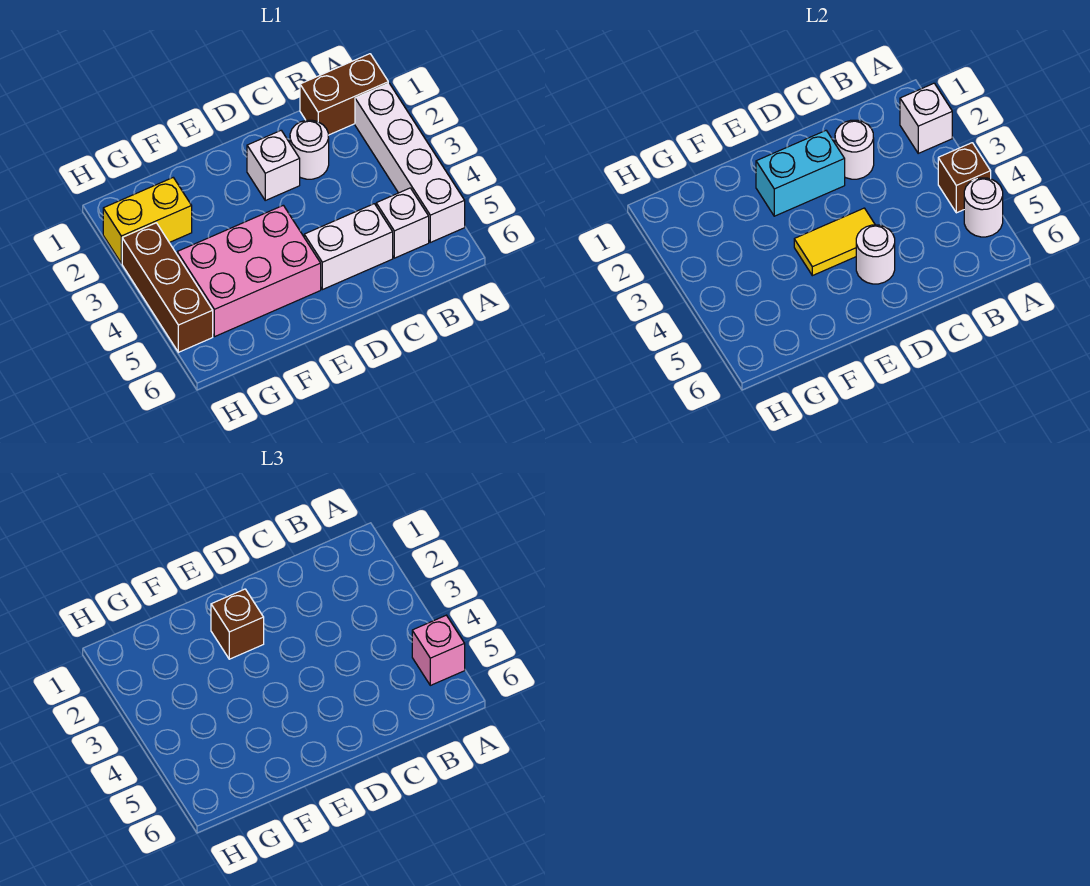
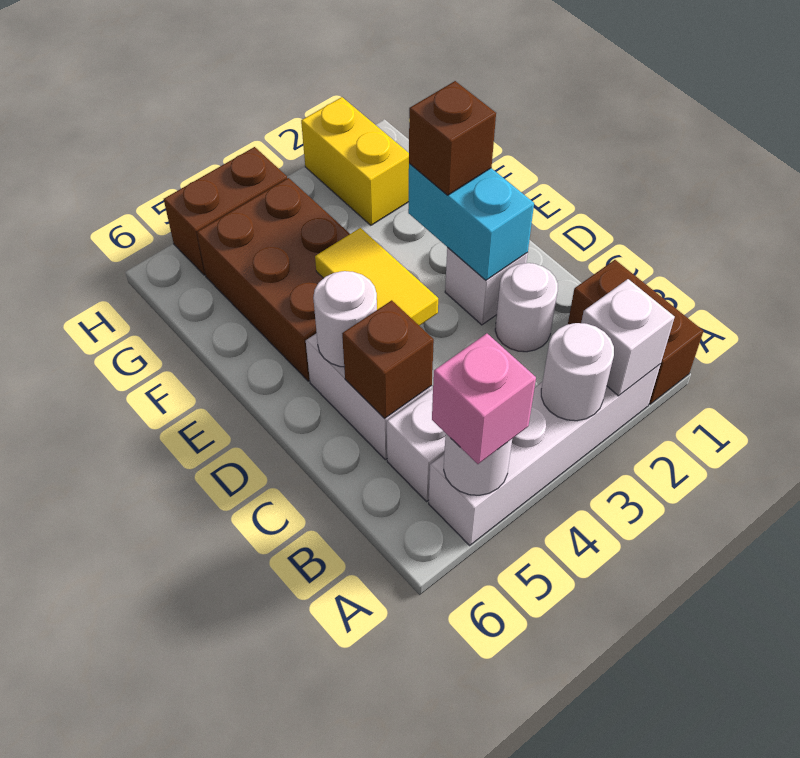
brown brick A4 level 2 -> brown brick C5 level 2
white round brick C2 level 2 -> white round brick A3 level 2
pink brick E4:G5 level 1 -> brown brick E4:G5 level 1
brown brick H3:H5 level 1 -> brown brick H4:H5 level 1

